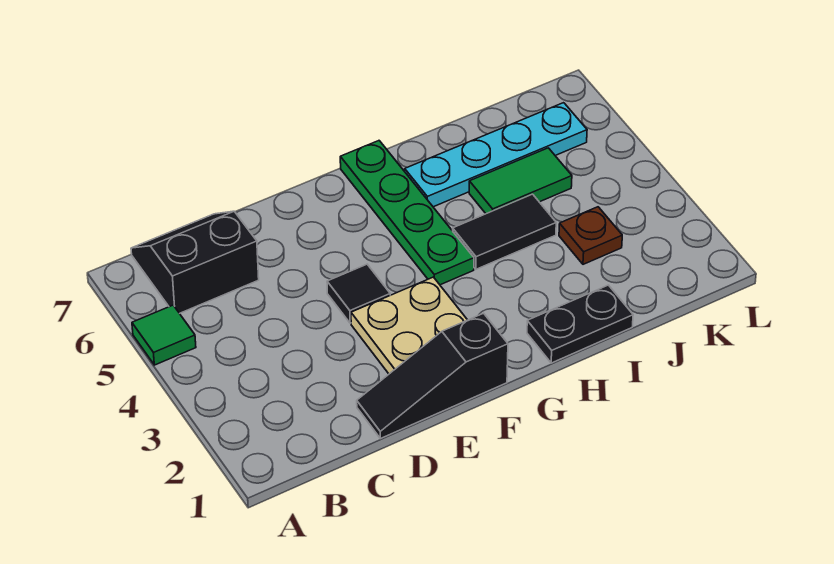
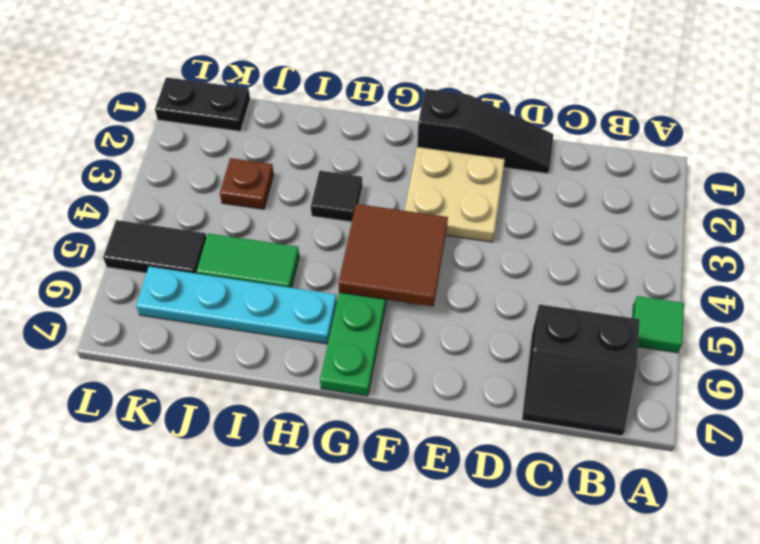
black tile E4 level 1 -> black tile H3 level 1
none -> brown tile F4:G5 level 2
black plate H1:I1 level 1 -> black plate K1:L1 level 1
black tile H4:I4 level 1 -> black tile K5:L5 level 1

